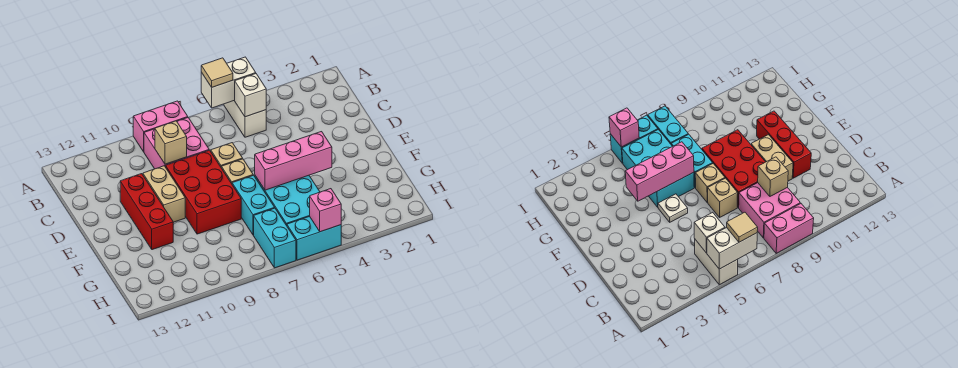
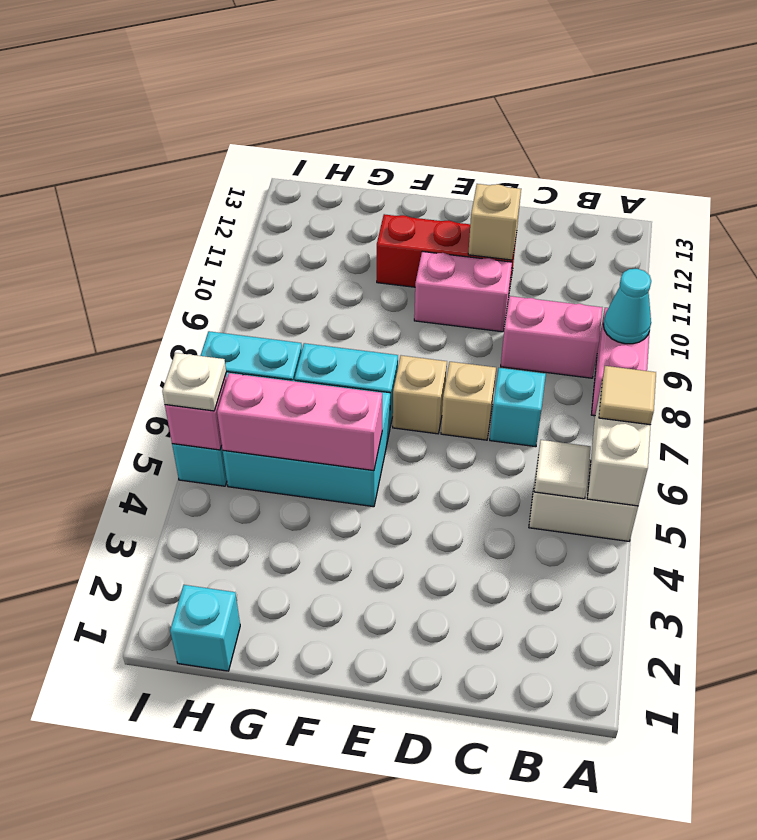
none -> cyan cone A9 level 2
white brick B5 level 2 -> white tile B5 level 2
pink brick B8:C9 level 1 -> pink brick B9:C9 level 1
none -> cyan brick C7 level 1
tan brick C9 level 2 -> tan brick D11 level 2
red brick D8:F9 level 1 -> none
tan brick D10:E10 level 1 -> pink brick D10:E10 level 1
white plate E5 level 1 -> white plate I5 level 3
pink brick F4:F6 level 2 -> pink brick F5:H5 level 2
none -> cyan brick H1 level 1

